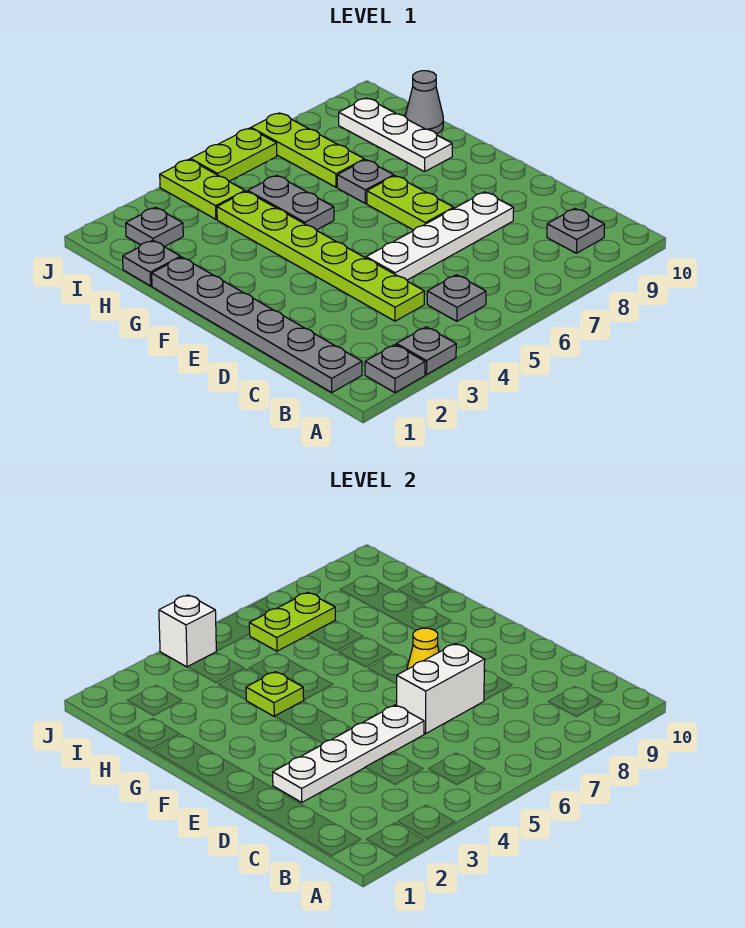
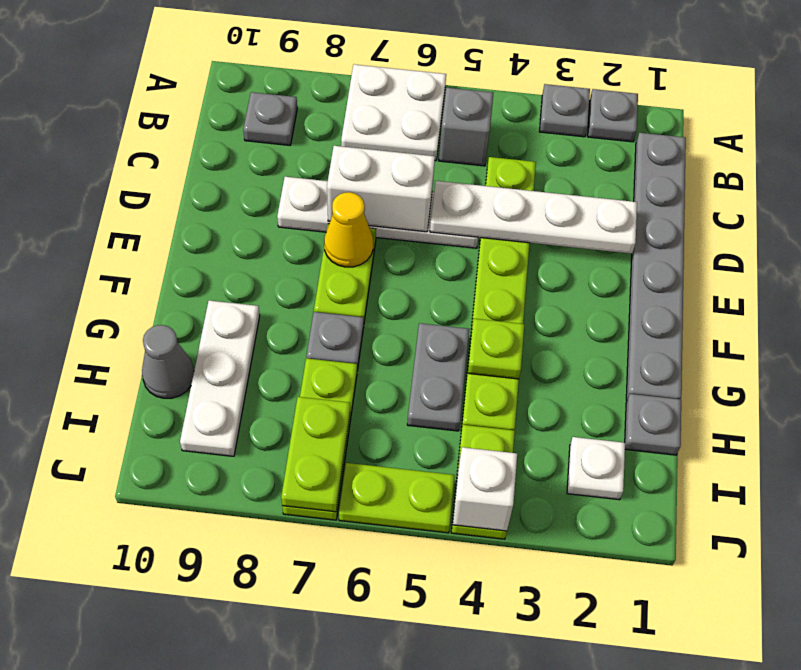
none -> white plate A6:B7 level 1
grey plate B5 level 1 -> grey brick B5 level 1
grey plate I2 level 1 -> white plate I2 level 1
lime plate I6:I7 level 2 -> lime plate I7:J7 level 2

